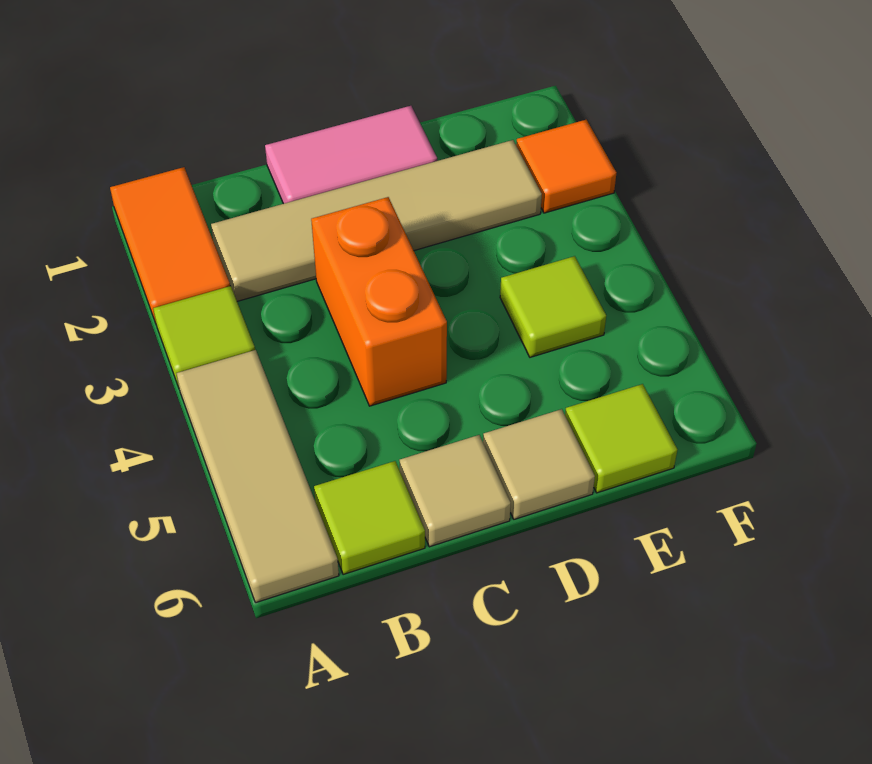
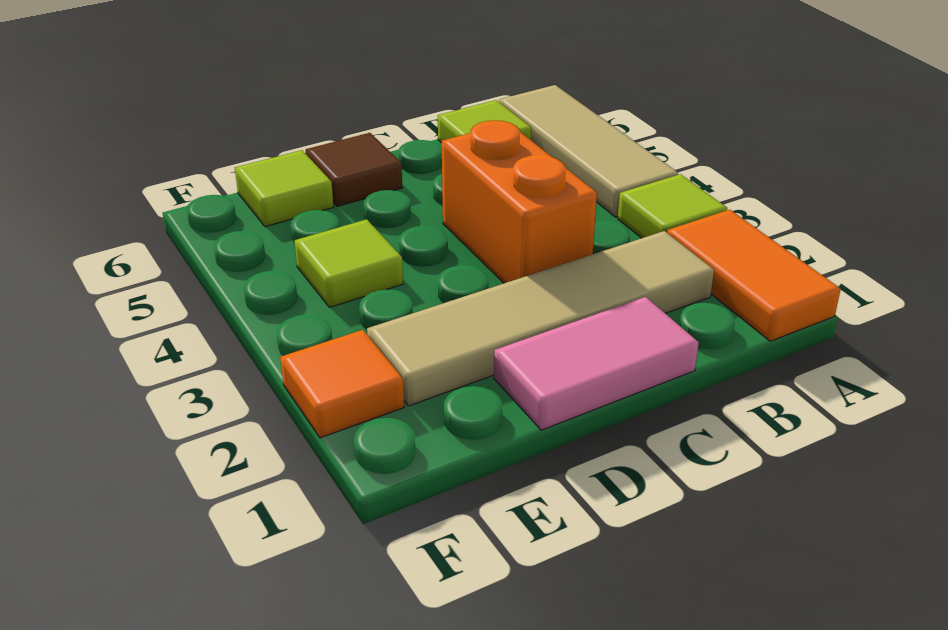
tan tile C6 level 1 -> none
tan tile D6 level 1 -> brown tile D6 level 1

